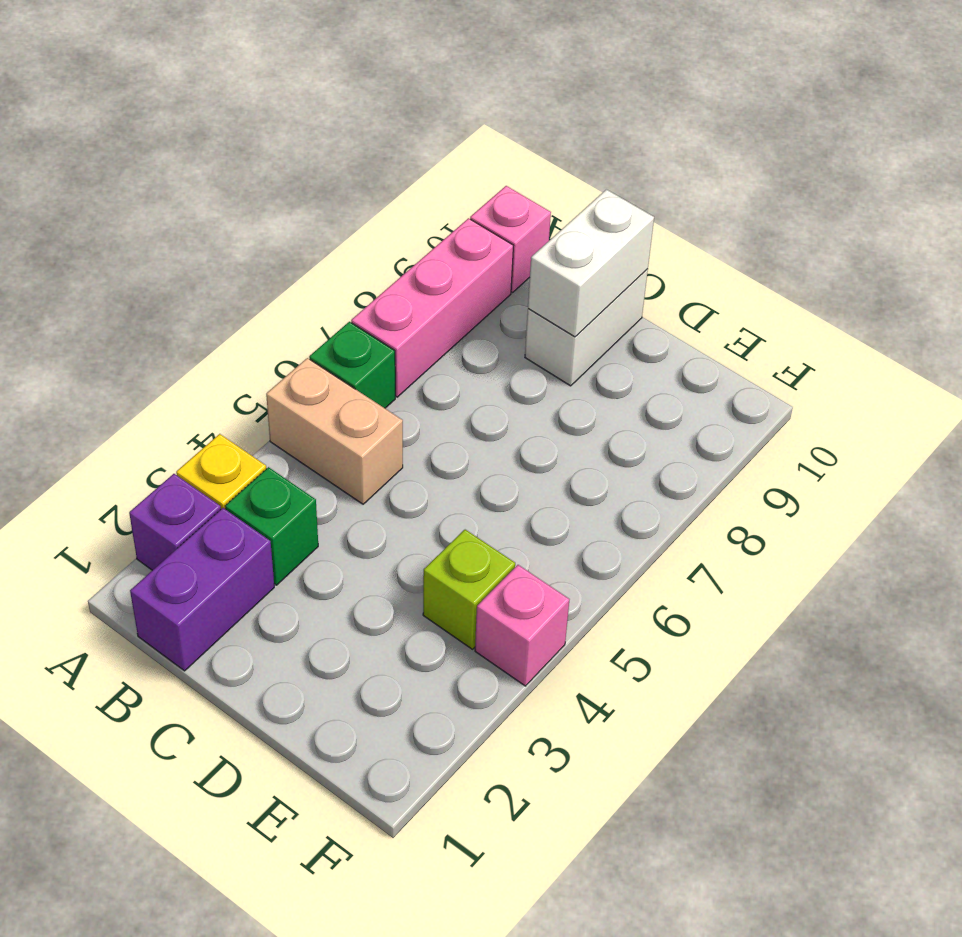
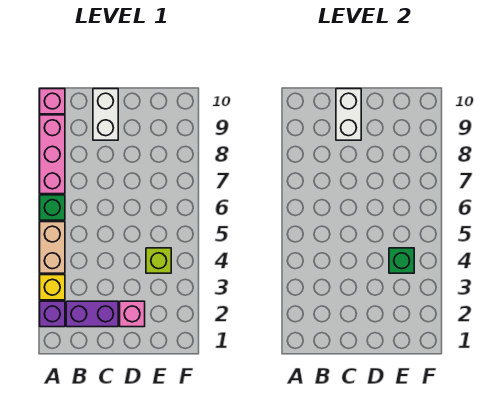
tan brick A5:B5 level 1 -> tan brick A4:A5 level 1
purple brick B1:B2 level 1 -> purple brick B2:C2 level 1
green brick B3 level 1 -> green brick E4 level 2
pink brick F4 level 1 -> pink brick D2 level 1

